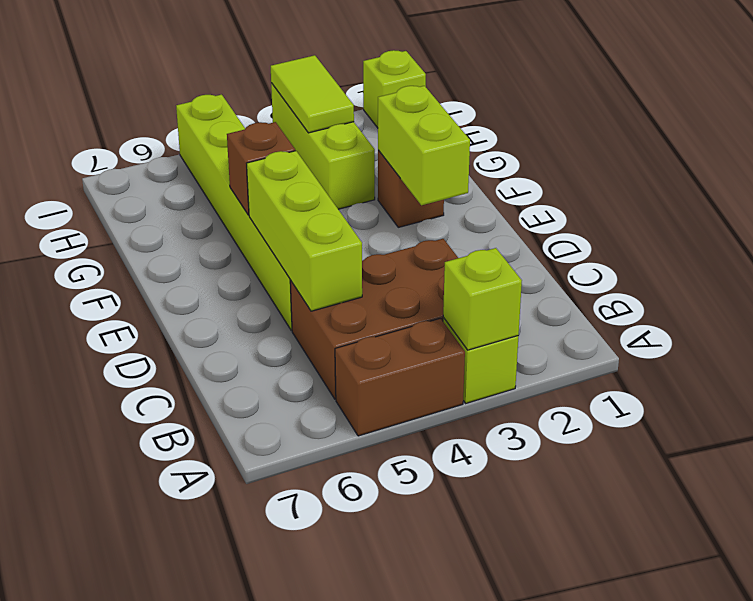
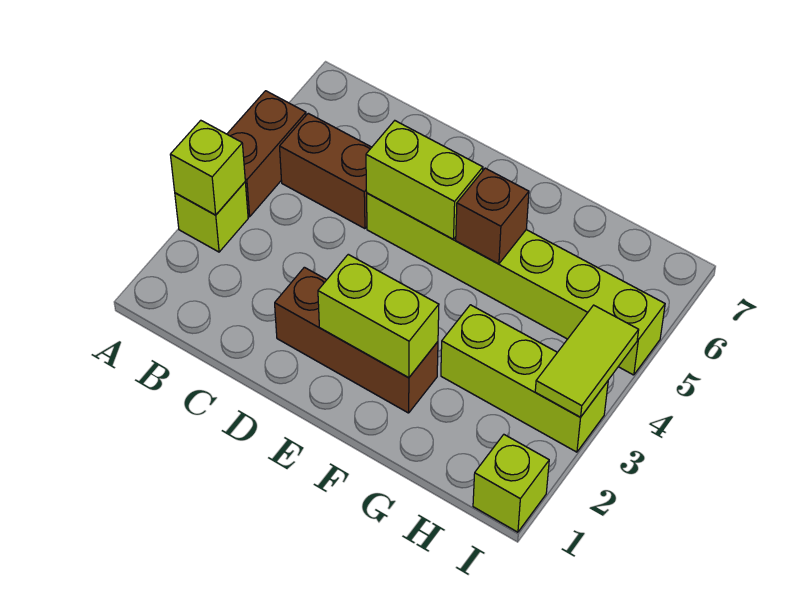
brown brick B3:C5 level 1 -> brown brick B5:C5 level 1
lime brick C5:E5 level 2 -> lime brick D5:E5 level 2
brown brick F2 level 1 -> brown brick D2:F2 level 1
lime tile H3:I3 level 2 -> lime tile I3:I4 level 2

